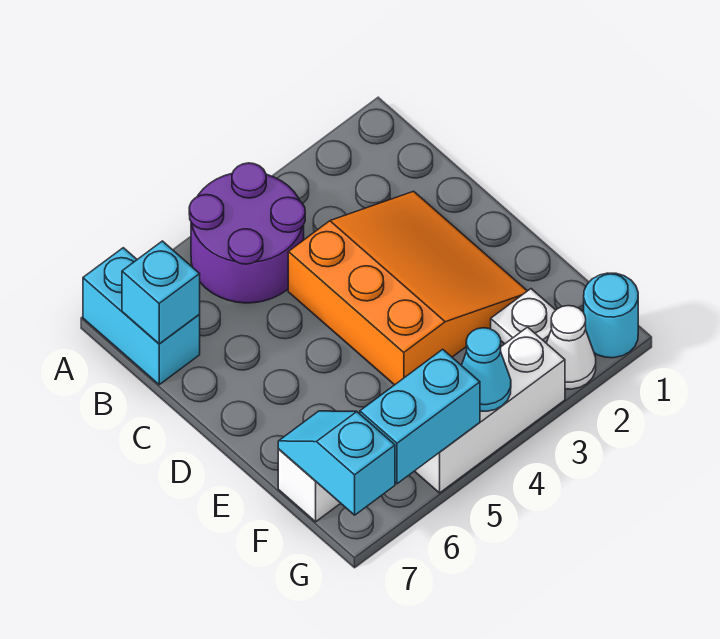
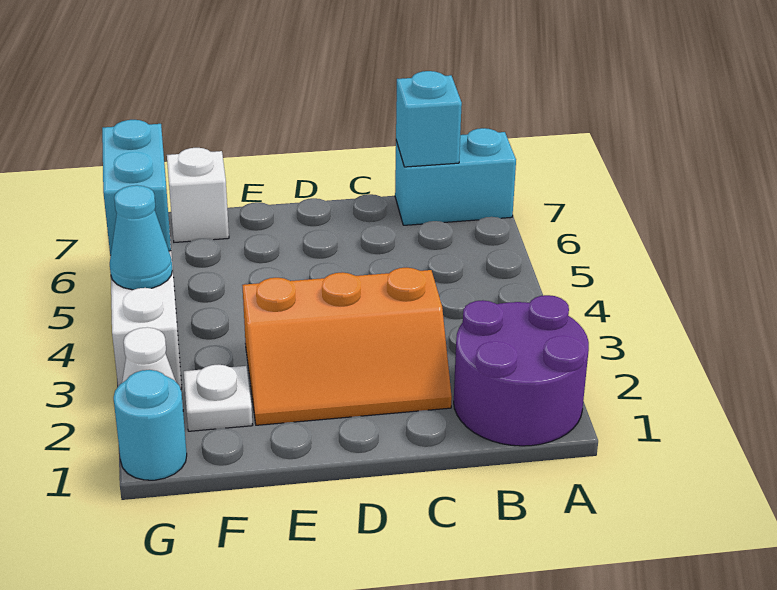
purple round brick A4:B5 level 1 -> purple round brick A1:B2 level 1
orange slope C2:E4 level 1 top 4 -> orange slope C2:E3 level 1 top 3
cyan slope F7:G7 level 2 top G -> none

